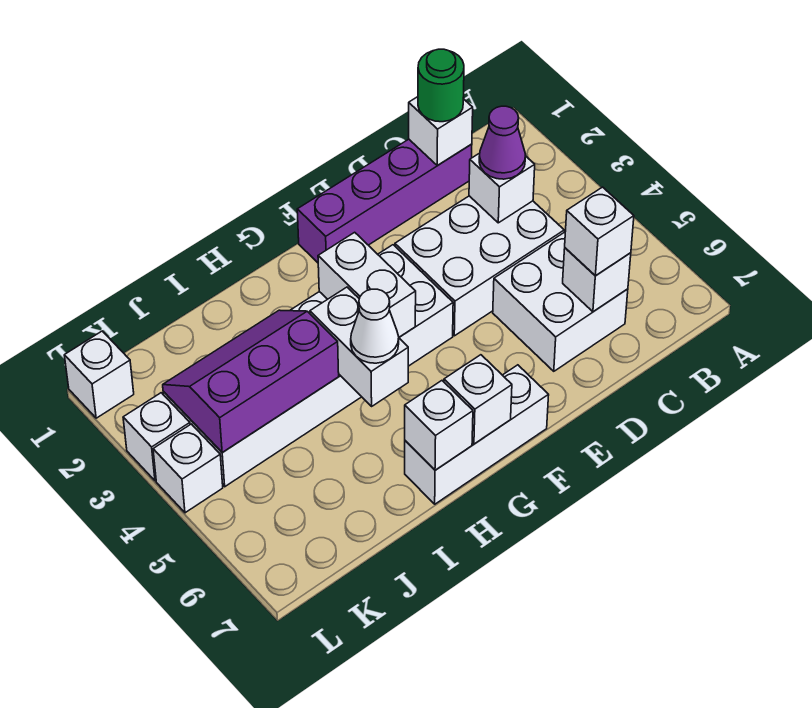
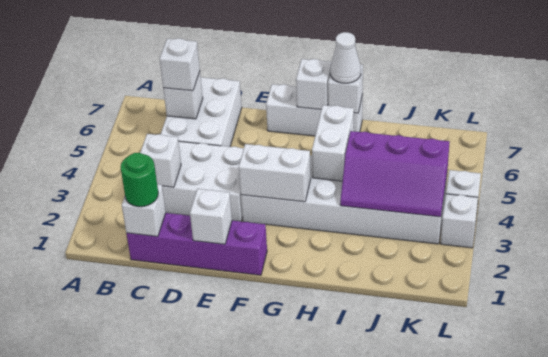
purple cone C3 level 3 -> none
white brick C5:D6 level 1 -> white brick C5:D7 level 1
white brick G3:G4 level 2 -> white brick F3:G3 level 2
white cone H5 level 3 -> white cone H7 level 3
white brick L1 level 1 -> white brick E1 level 2

